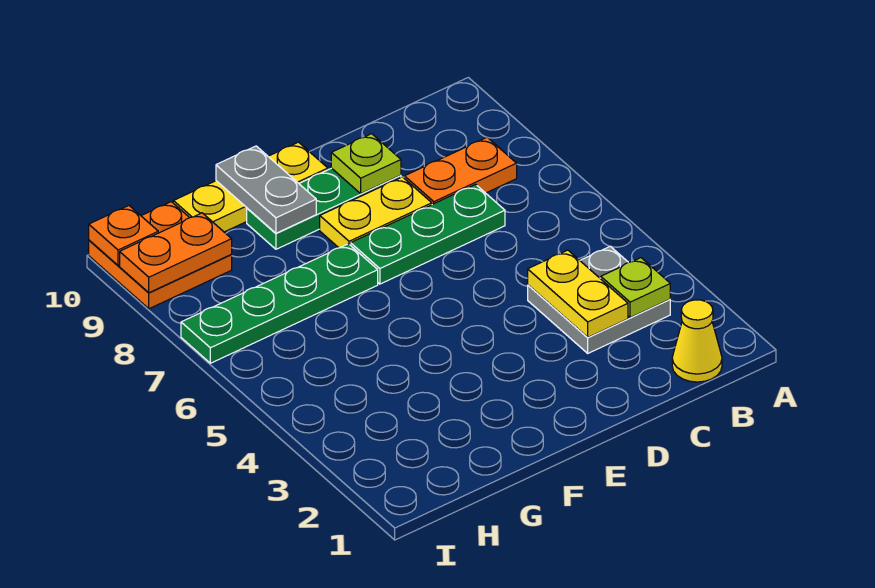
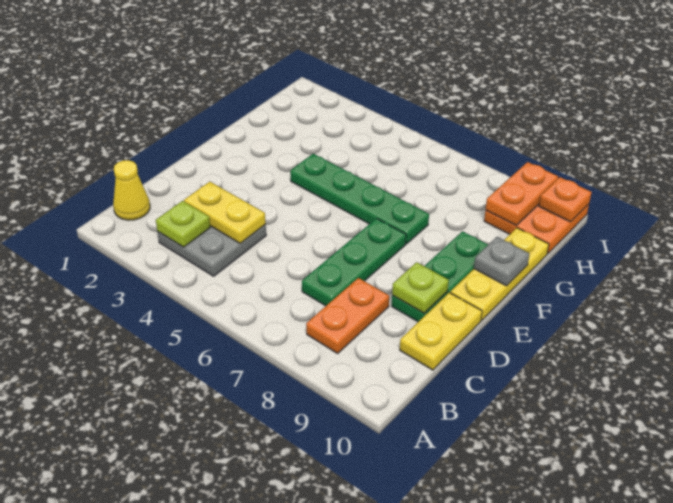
yellow plate D8:E8 level 1 -> yellow plate C10:D10 level 1
green plate F7:I7 level 1 -> green plate F4:F7 level 1
grey plate F9:F10 level 2 -> grey plate F10 level 2

